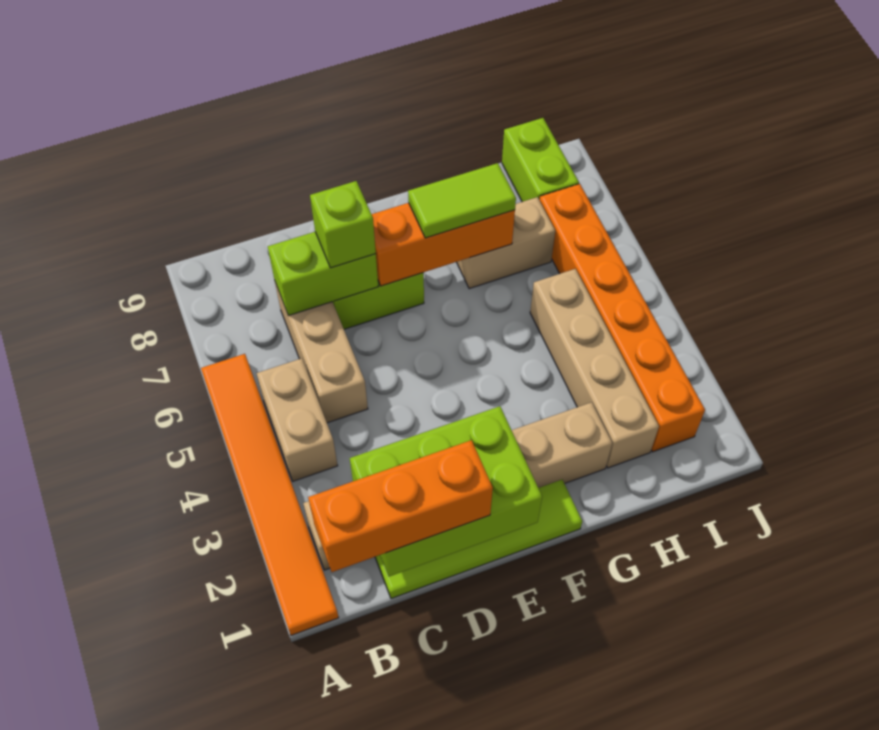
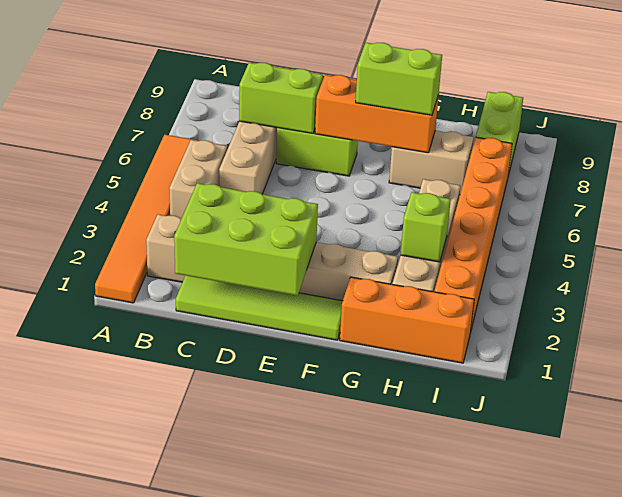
orange brick B1:D1 level 3 -> orange brick G1:I1 level 1
lime brick D7 level 3 -> lime brick H3 level 2
lime tile F7:G7 level 3 -> lime brick F7:G7 level 3

